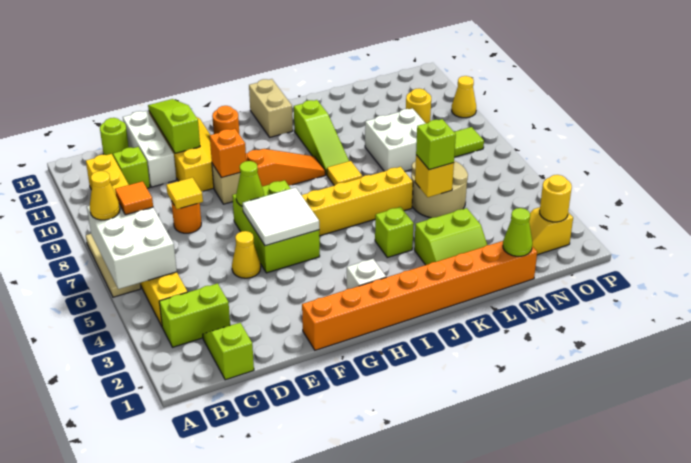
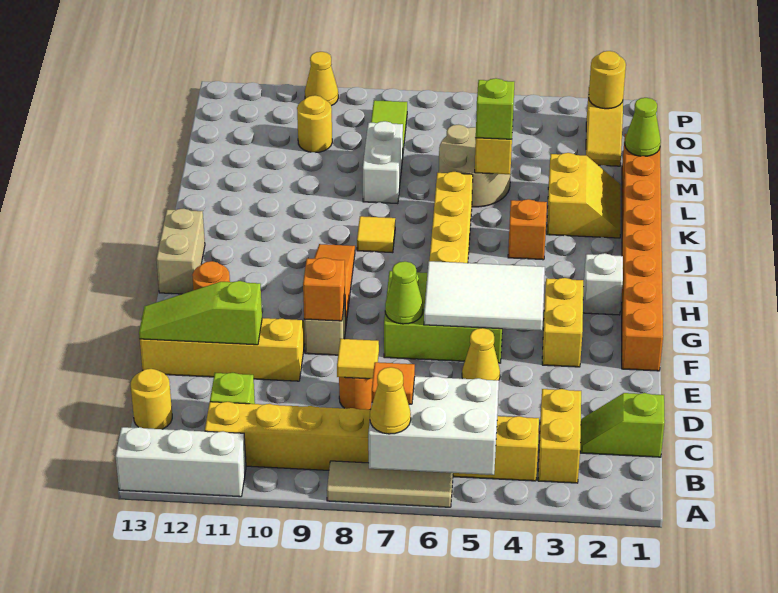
lime brick B3:C3 level 1 -> yellow brick B3:C3 level 1
lime round brick C13 level 1 -> yellow round brick C13 level 1
white brick D11:D13 level 1 -> white brick A11:A13 level 1
none -> yellow brick F3:G3 level 1
white tile F5:G6 level 2 -> white tile F4:G6 level 2
tan brick I12:I13 level 1 -> tan brick H13:I13 level 1
lime brick J4 level 1 -> orange brick J4 level 1
lime slope J9:J11 level 1 top 11 -> none
lime slope K2:L3 level 1 top 3 -> yellow slope K2:L3 level 1 top 3
white brick L8:M9 level 1 -> white brick L8:M8 level 1

